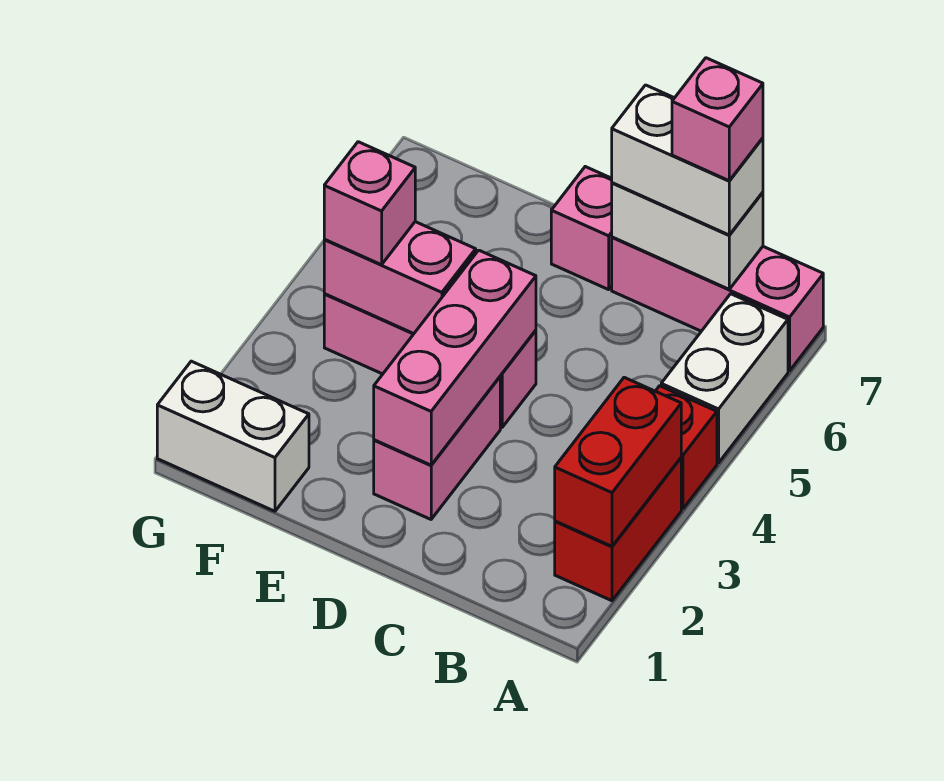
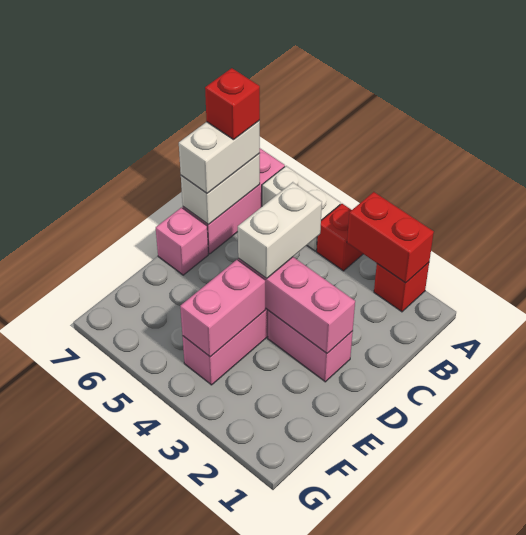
red brick A2:A3 level 1 -> red brick A2 level 1
pink brick B7 level 4 -> red brick B7 level 4
white brick F1:G1 level 1 -> white brick C4:D4 level 3
pink brick F4 level 3 -> none

